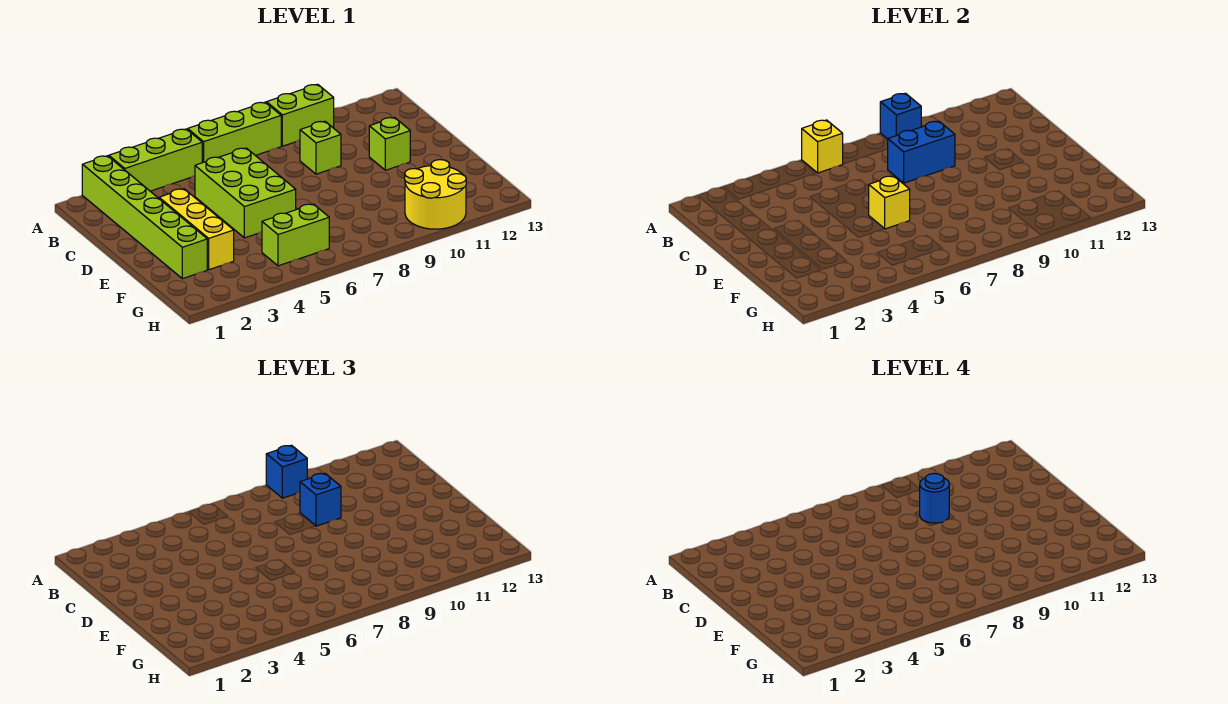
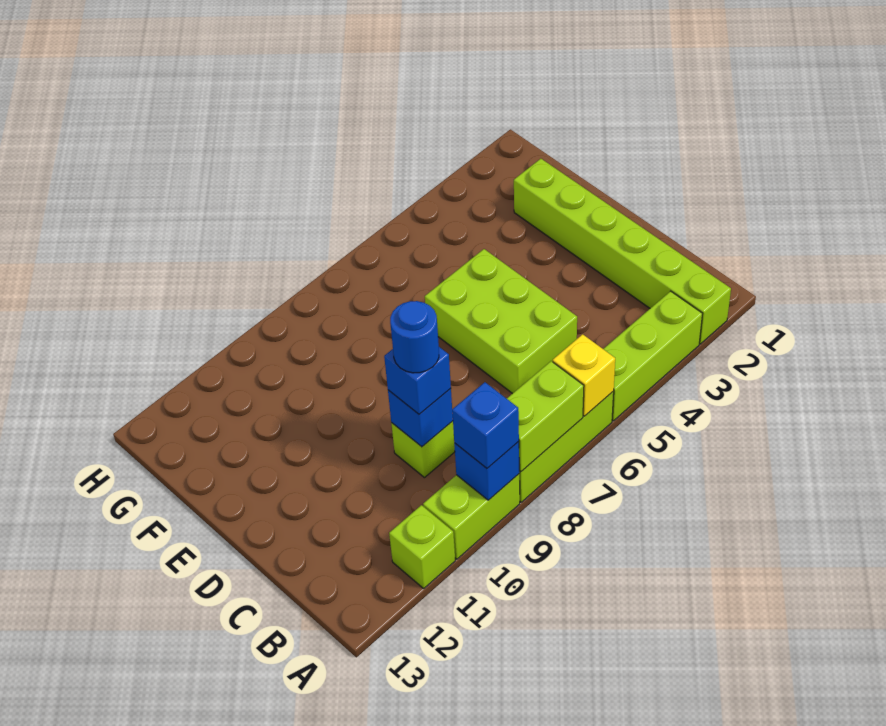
blue brick C8:C9 level 2 -> blue brick C9 level 2
yellow brick D3:F3 level 1 -> none
lime brick D11 level 1 -> lime brick A11 level 1
yellow brick E6 level 2 -> none
lime brick G5:G6 level 1 -> lime brick A7:A8 level 2
yellow round brick G10:H11 level 1 -> none

